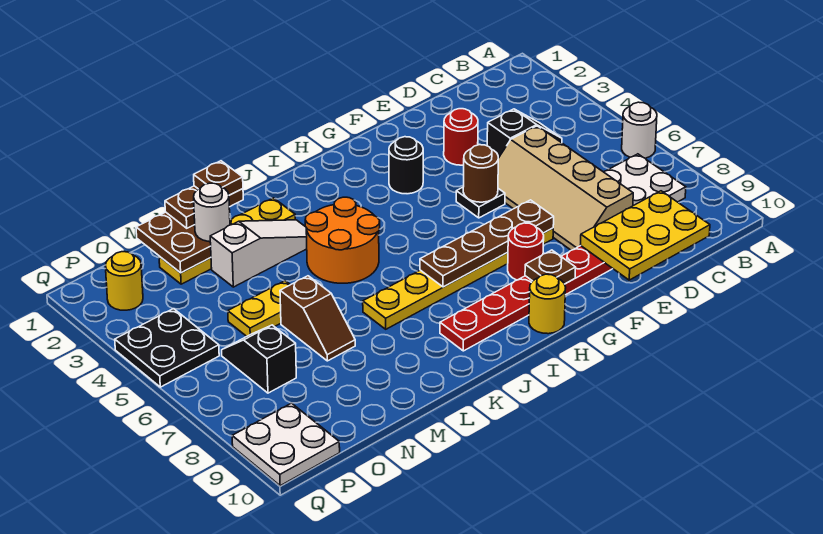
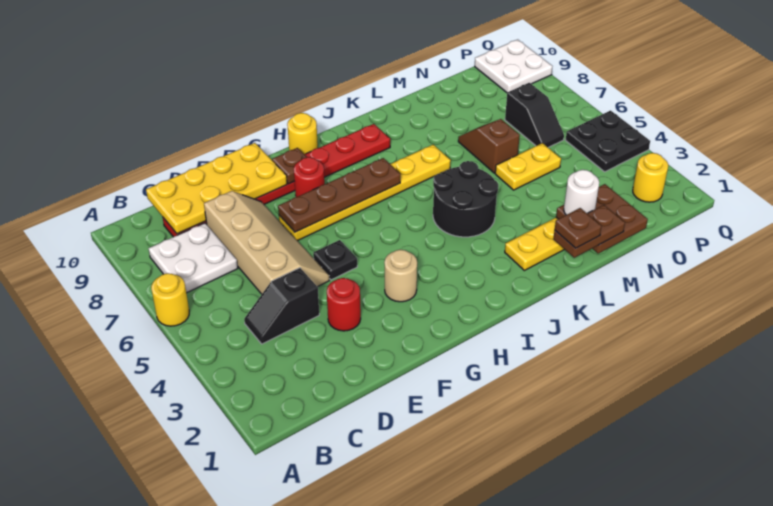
white round brick A6 level 1 -> yellow round brick A6 level 1
yellow plate C9:E10 level 2 -> yellow plate C9:F10 level 2
brown round brick F5 level 2 -> none
black round brick G3 level 1 -> tan round brick G3 level 1
orange round brick J4:K5 level 1 -> black round brick J4:K5 level 1
white slope K3:M3 level 1 top M -> none

